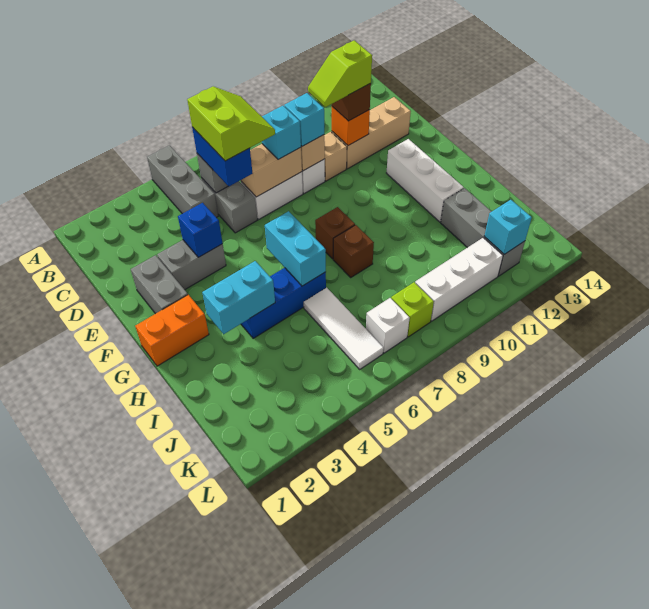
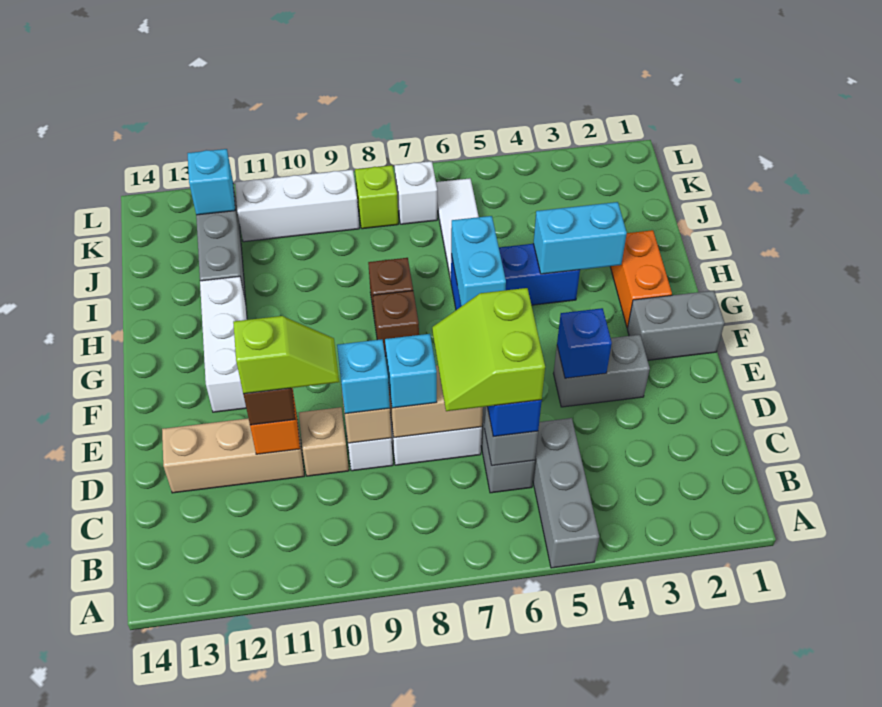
grey brick E2:F2 level 1 -> grey brick F1:F2 level 1
orange brick G1:G2 level 1 -> orange brick G2:H2 level 1

